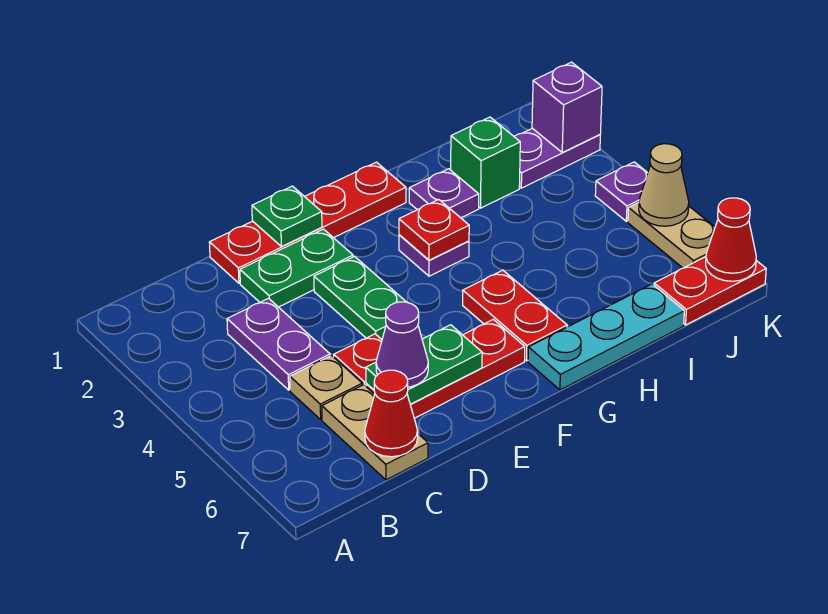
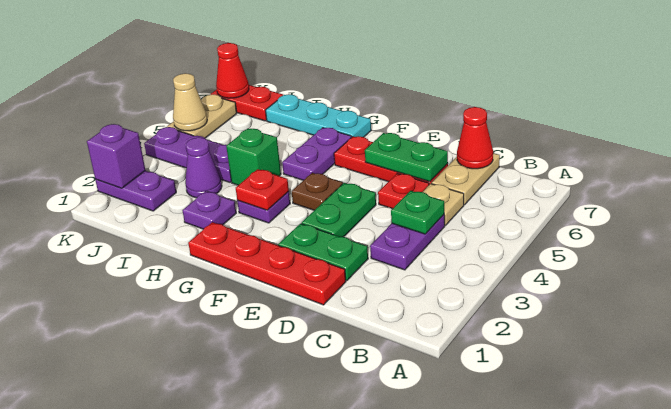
purple cone D6 level 3 -> purple cone I3 level 1
green plate E1 level 2 -> green plate C4 level 2
none -> brown plate F4 level 1
red plate G5:G6 level 1 -> purple plate G5:G6 level 1
green brick I2 level 1 -> green brick H4 level 1
purple plate K4 level 1 -> purple plate I4:K4 level 1

